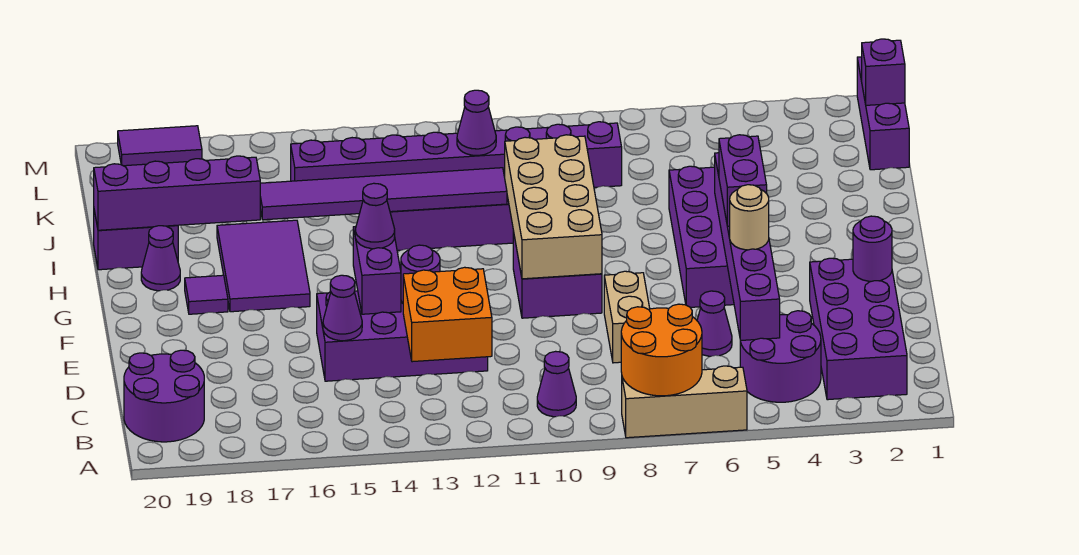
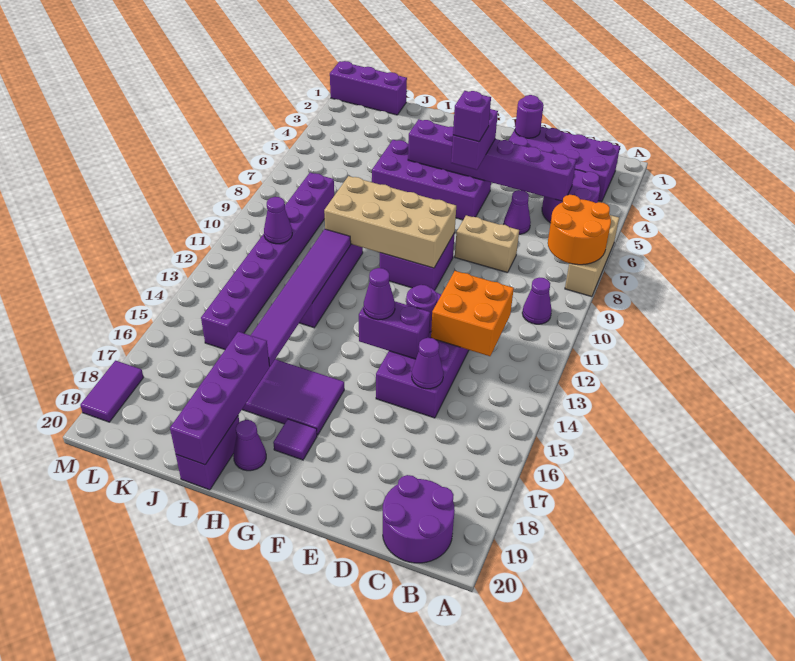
tan round brick E5 level 3 -> none
purple brick F5:G5 level 3 -> purple brick F5:F6 level 3
purple brick L1 level 2 -> purple brick F6 level 4

